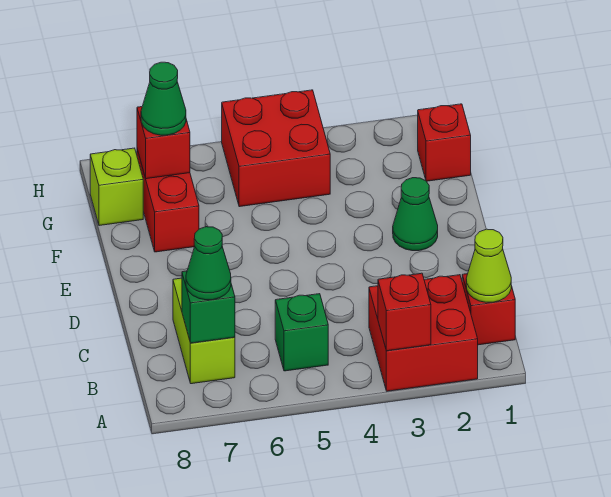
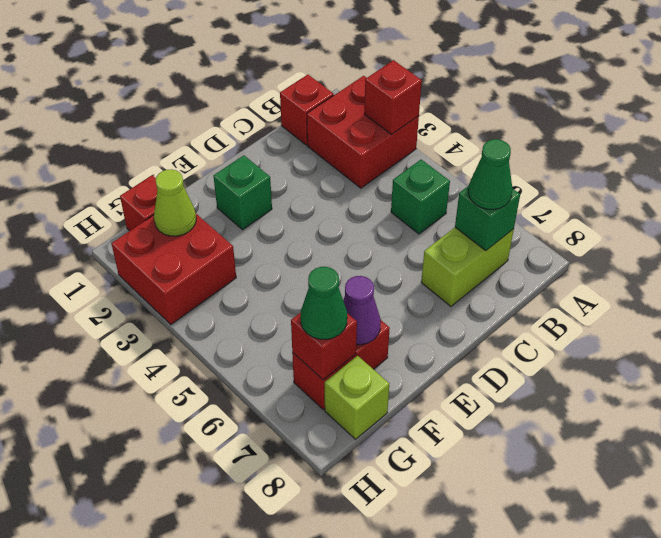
lime cone B1 level 2 -> lime cone G2 level 2
green cone E2 level 1 -> green brick E2 level 1
none -> purple cone F7 level 2
red brick G4:H5 level 1 -> red brick G2:H3 level 1

